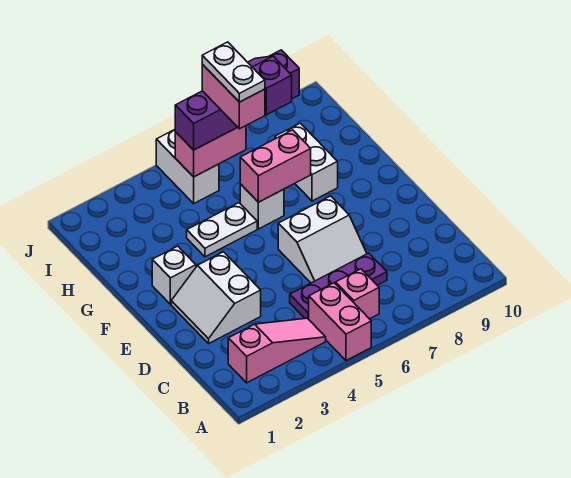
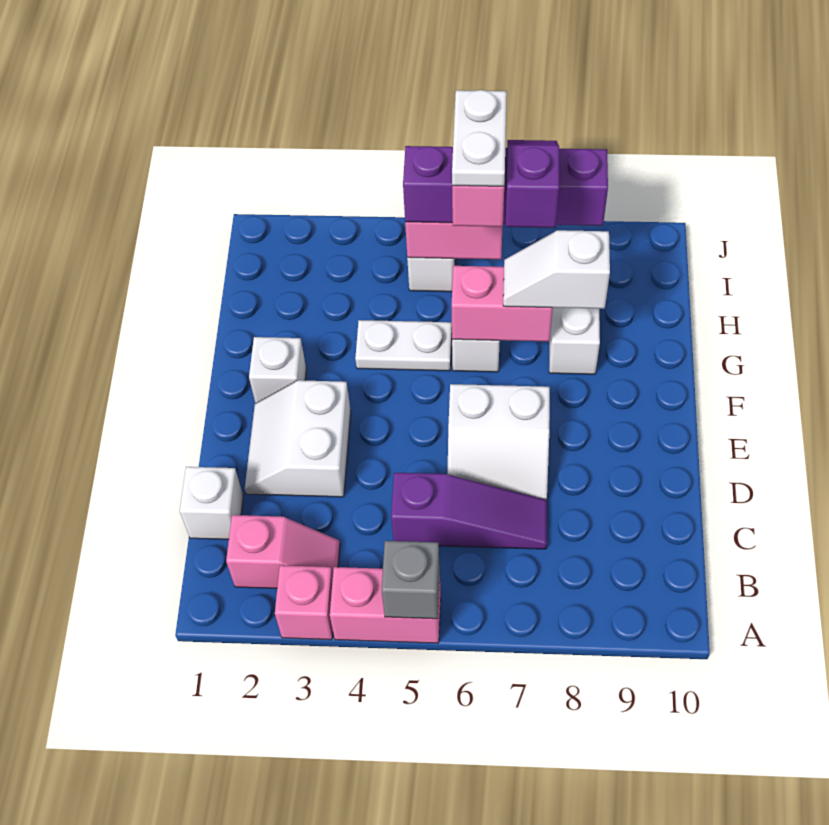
pink brick A5:B5 level 1 -> pink brick A4:A5 level 1
none -> grey brick A5 level 2
pink slope B2:B4 level 1 top 2 -> pink slope B2:B3 level 1 top 2
pink brick B6 level 1 -> pink brick A3 level 1
none -> white brick C1 level 1
purple plate C5:C7 level 1 -> purple slope C5:C7 level 1 top 5
none -> white slope G7:G8 level 3 top 8

